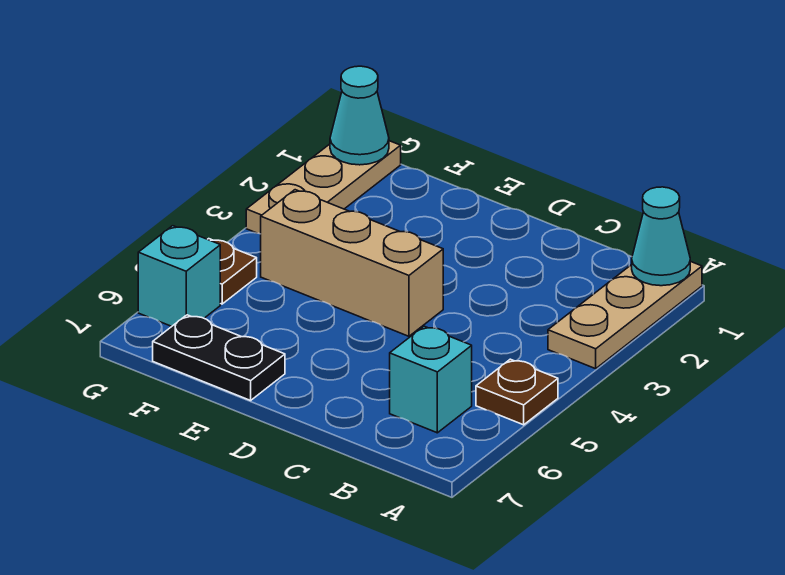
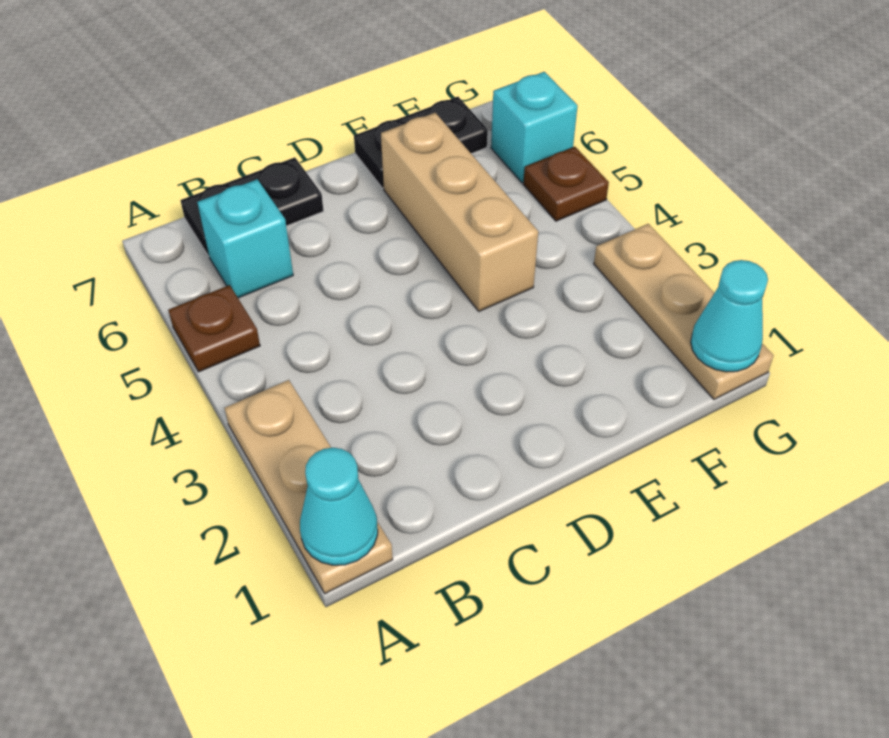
none -> black plate B7:C7 level 1
tan brick D4:F4 level 1 -> tan brick E4:E6 level 1

